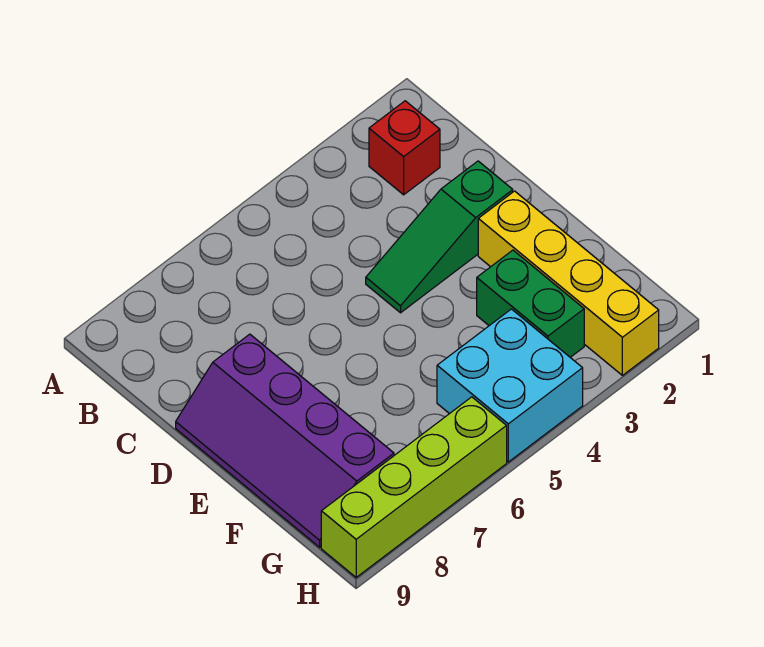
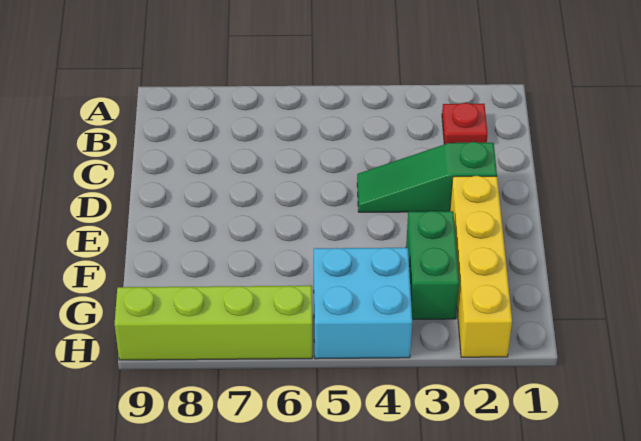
red brick B2 level 1 -> red plate B2 level 1
purple slope D8:G9 level 1 top 8 -> none

